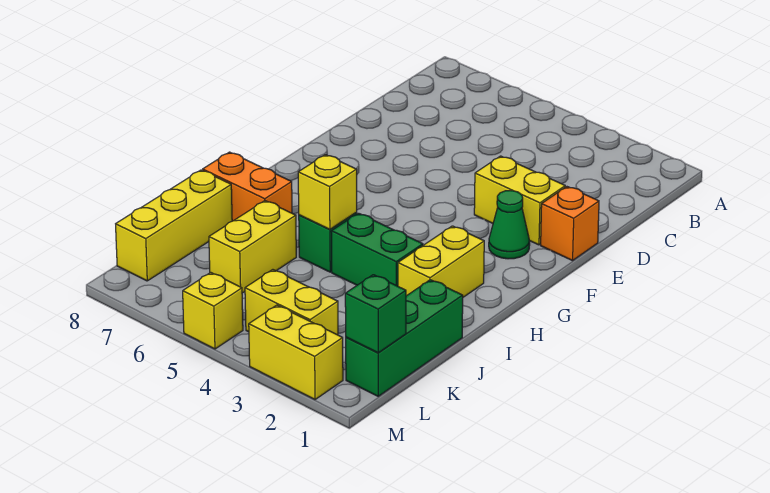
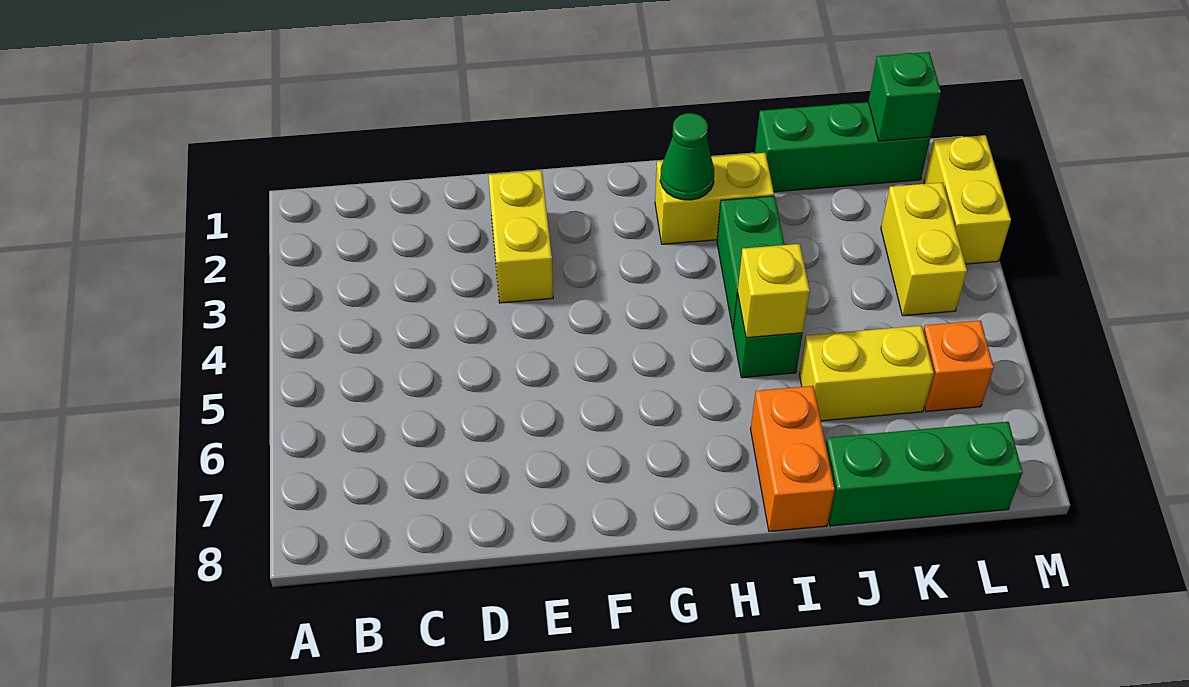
orange brick E1 level 1 -> orange brick L6 level 1
green cone F2 level 1 -> green cone H2 level 2
yellow brick J8:L8 level 1 -> green brick J8:L8 level 1
yellow brick M5 level 1 -> none

